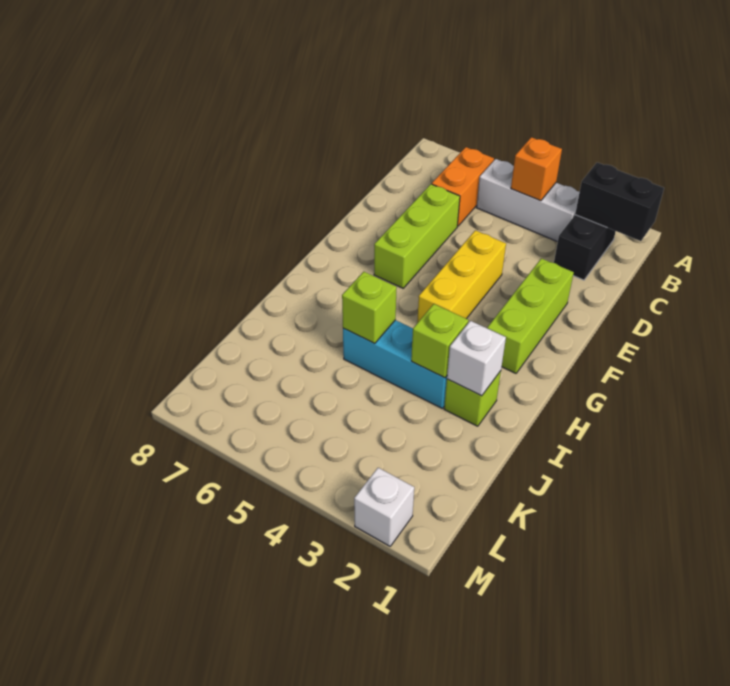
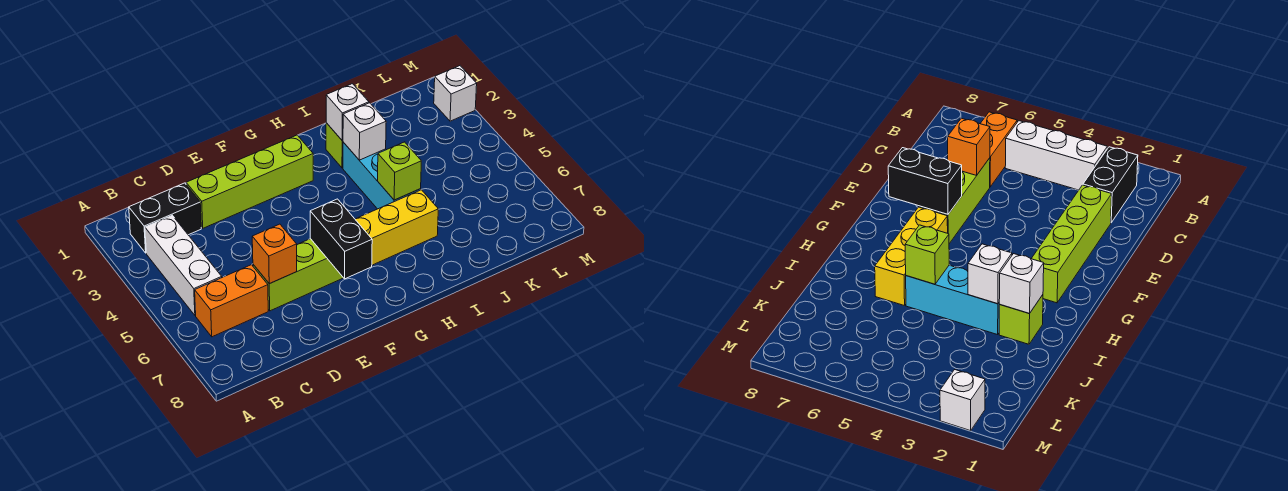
black brick B1:B2 level 2 -> black brick F6:F7 level 2
orange brick B4 level 2 -> orange brick D6 level 2
lime brick E2:G2 level 1 -> lime brick D2:G2 level 1
yellow brick E4:G4 level 1 -> yellow brick G6:I6 level 1
lime brick I3 level 2 -> white brick I3 level 2

